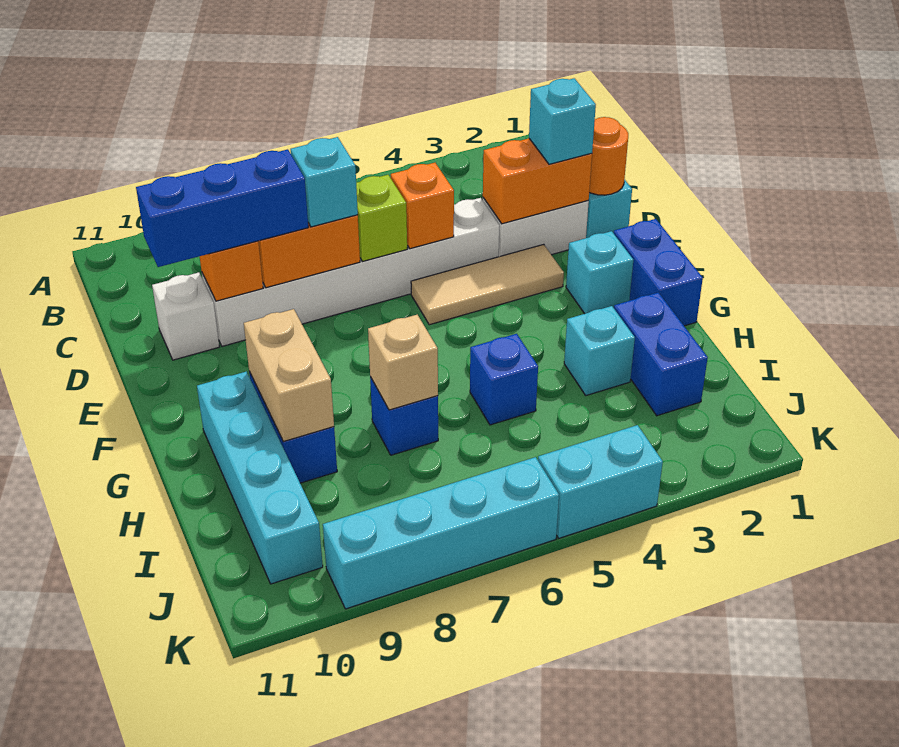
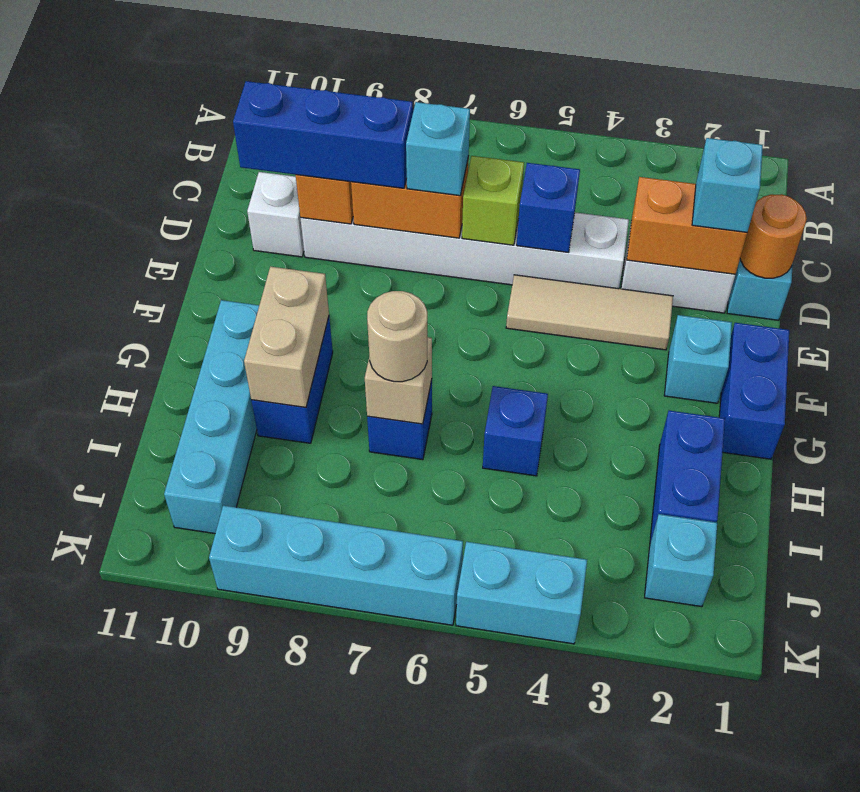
orange brick D5 level 2 -> blue brick D5 level 2
cyan brick H3 level 1 -> cyan brick J2 level 1
none -> tan round brick H7 level 3

